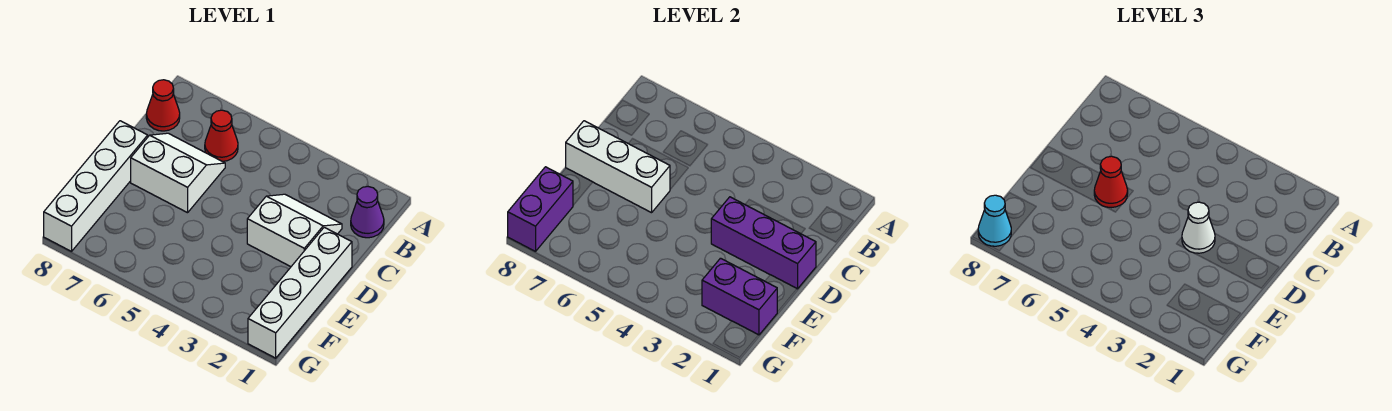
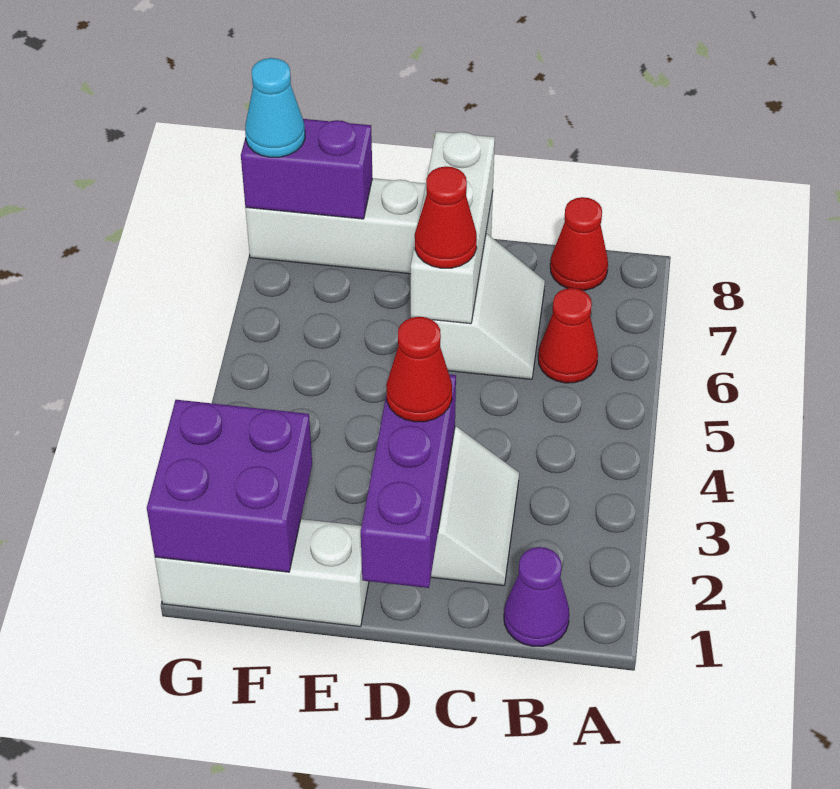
white brick D1:G1 level 1 -> white brick E1:G1 level 1
white cone D3 level 3 -> red cone D3 level 3
purple brick F1:F2 level 2 -> purple brick F1:G2 level 2

